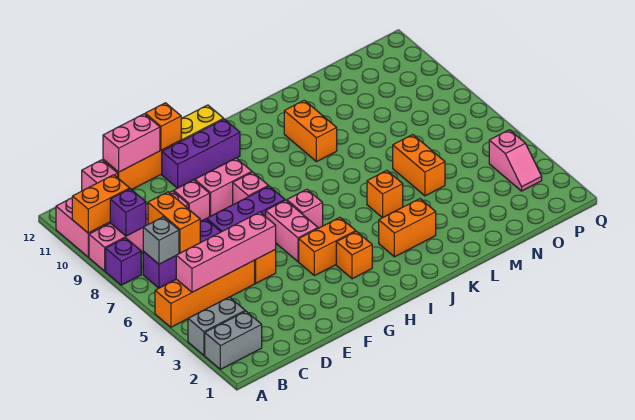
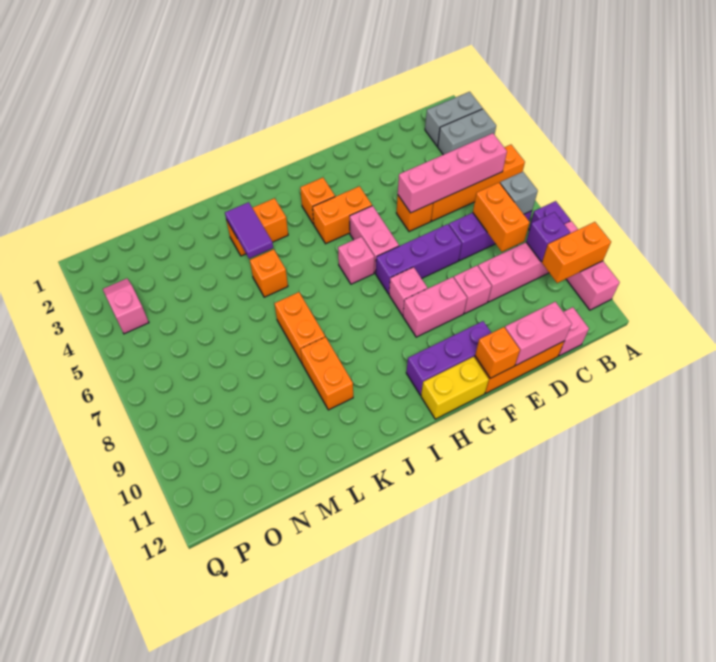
none -> purple tile K3:K4 level 2
orange brick M5:M6 level 1 -> orange brick K7:K8 level 1

